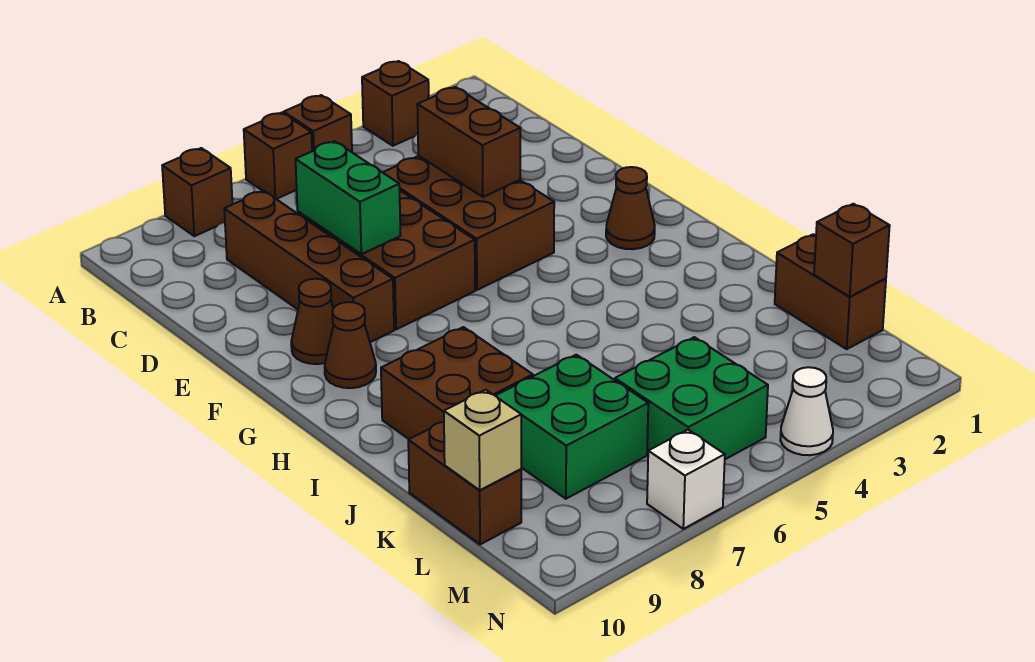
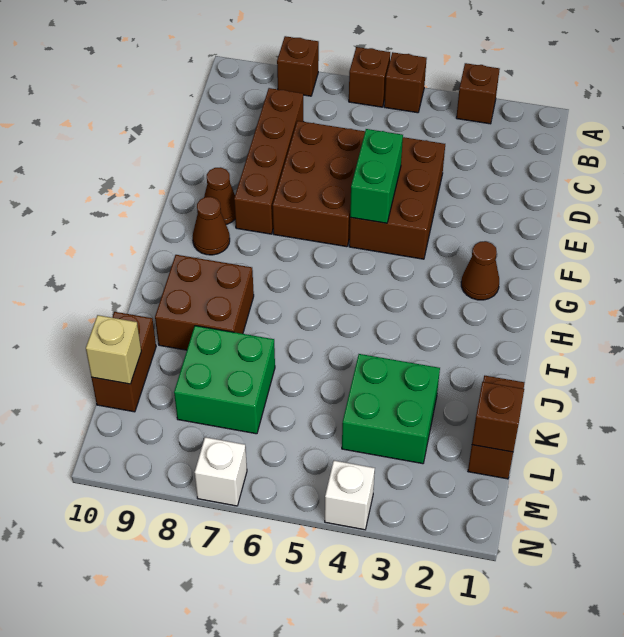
brown brick D4:E4 level 2 -> none
green brick D7:E7 level 2 -> green brick E5:F5 level 2
green brick L5:M6 level 1 -> green brick K3:L4 level 1
white cone N4 level 1 -> white brick N4 level 1

